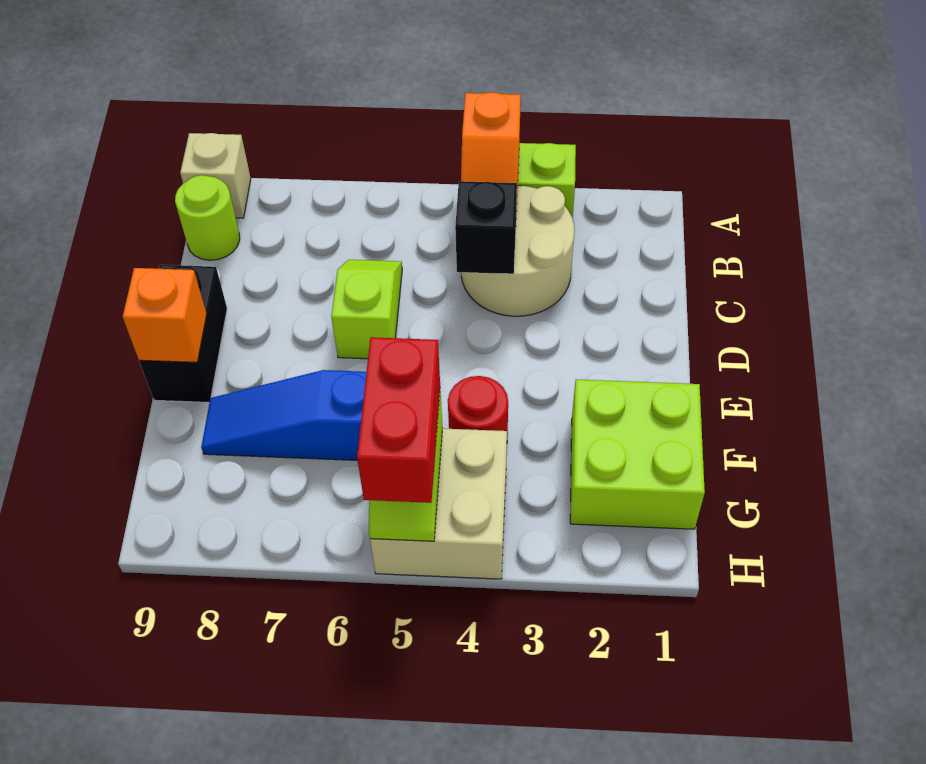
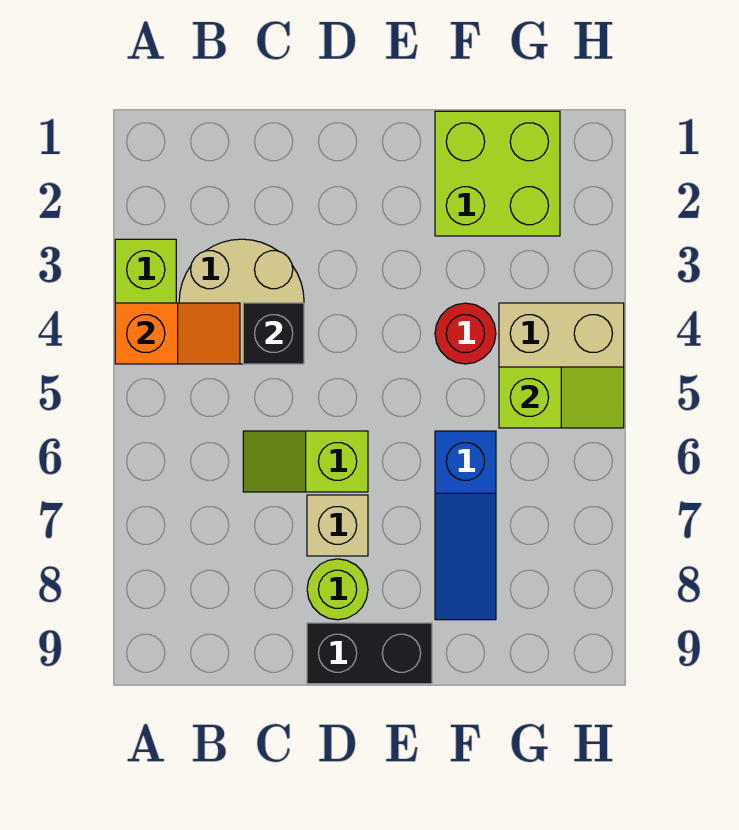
tan brick A9 level 1 -> tan brick D7 level 1
lime round brick B9 level 1 -> lime round brick D8 level 1
orange brick E9 level 2 -> none
red brick G5:H5 level 3 -> none

